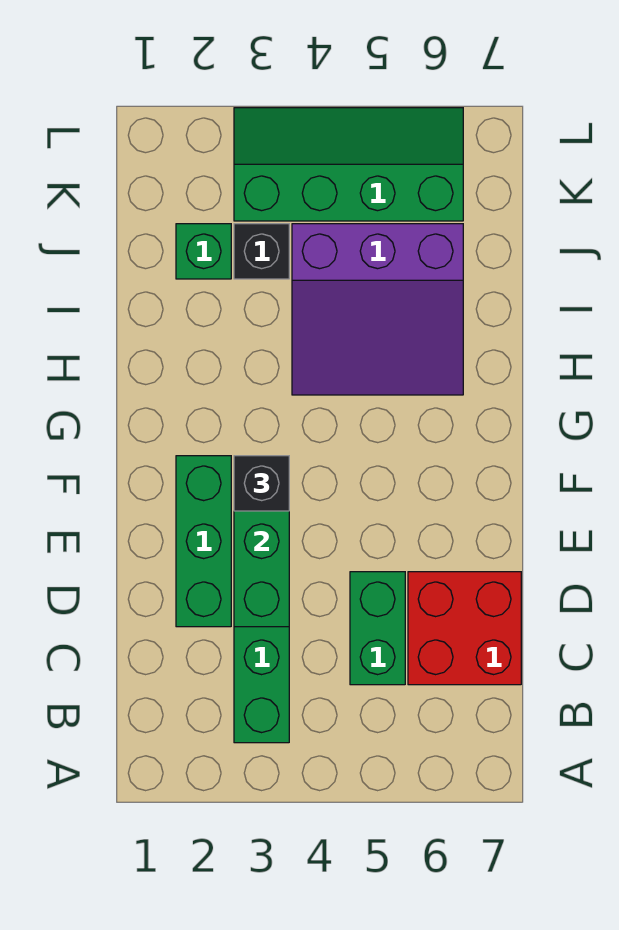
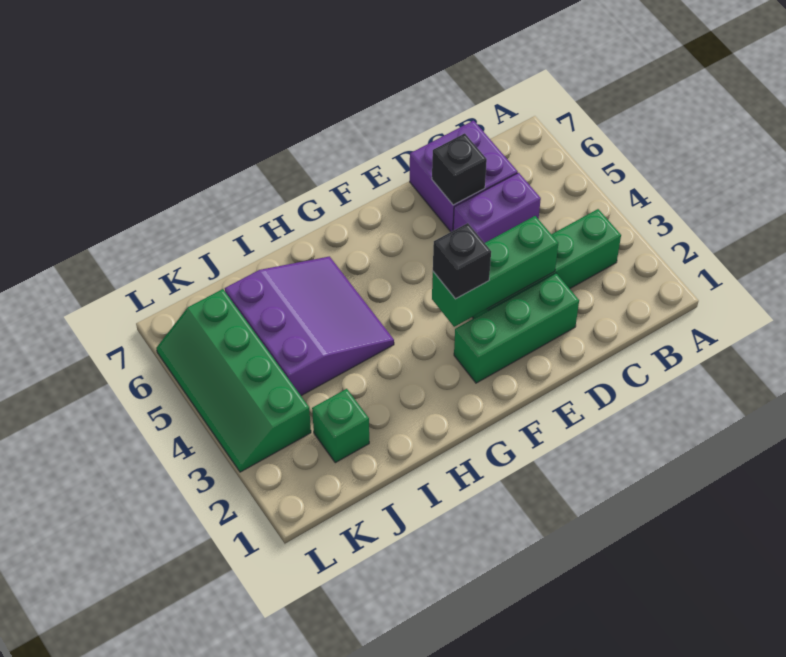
green brick C5:D5 level 1 -> purple brick C5:D5 level 1
red brick C6:D7 level 1 -> purple brick C6:D7 level 1
black brick J3 level 1 -> black brick D6 level 2

